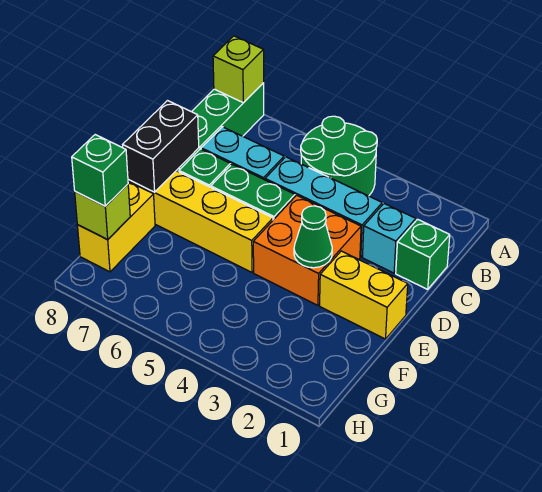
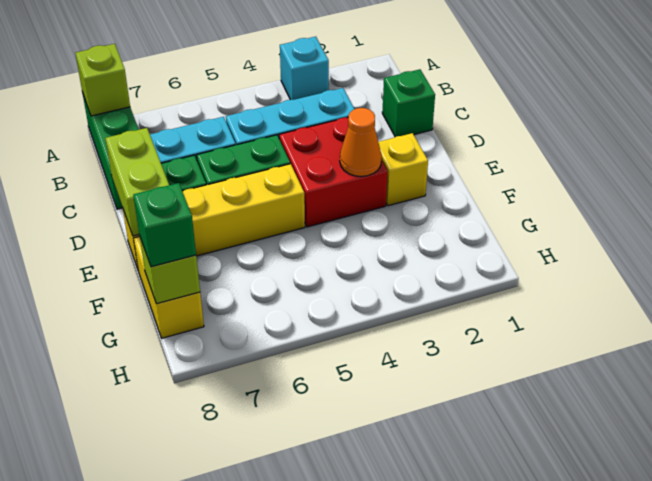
green round brick A4:B5 level 1 -> none
cyan brick C2 level 1 -> cyan brick A3 level 1
orange brick D3:E4 level 1 -> red brick D3:E4 level 1
black brick D8:E8 level 2 -> lime brick D8:E8 level 2
yellow brick E1:E2 level 1 -> yellow brick E2 level 1
green cone E3 level 2 -> orange cone E3 level 2

